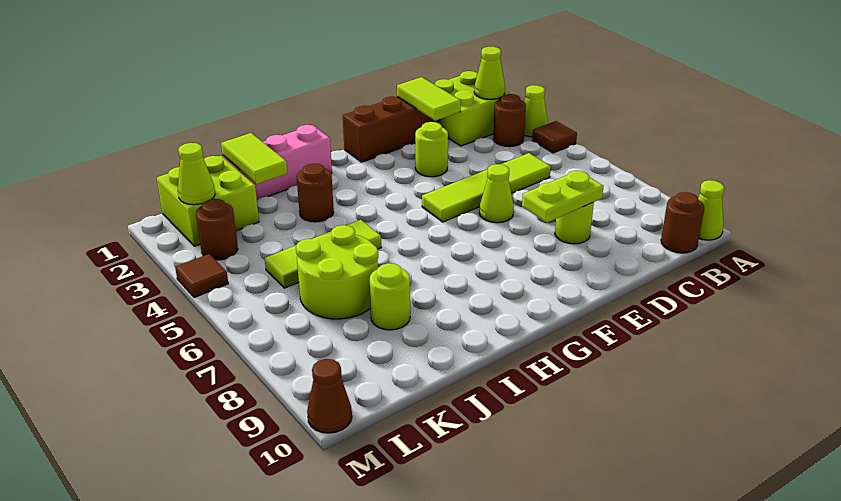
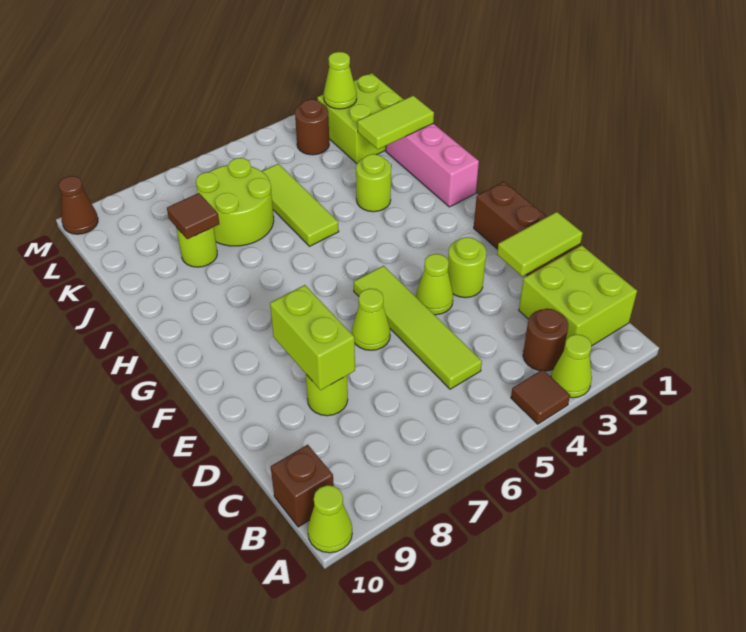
lime cone B2 level 2 -> lime cone E4 level 1
brown round brick B10 level 1 -> brown brick B10 level 1
lime plate D8:E8 level 2 -> lime brick D8:E8 level 2
brown round brick I3 level 1 -> lime round brick I3 level 1
brown tile M4 level 1 -> brown tile J8 level 2

